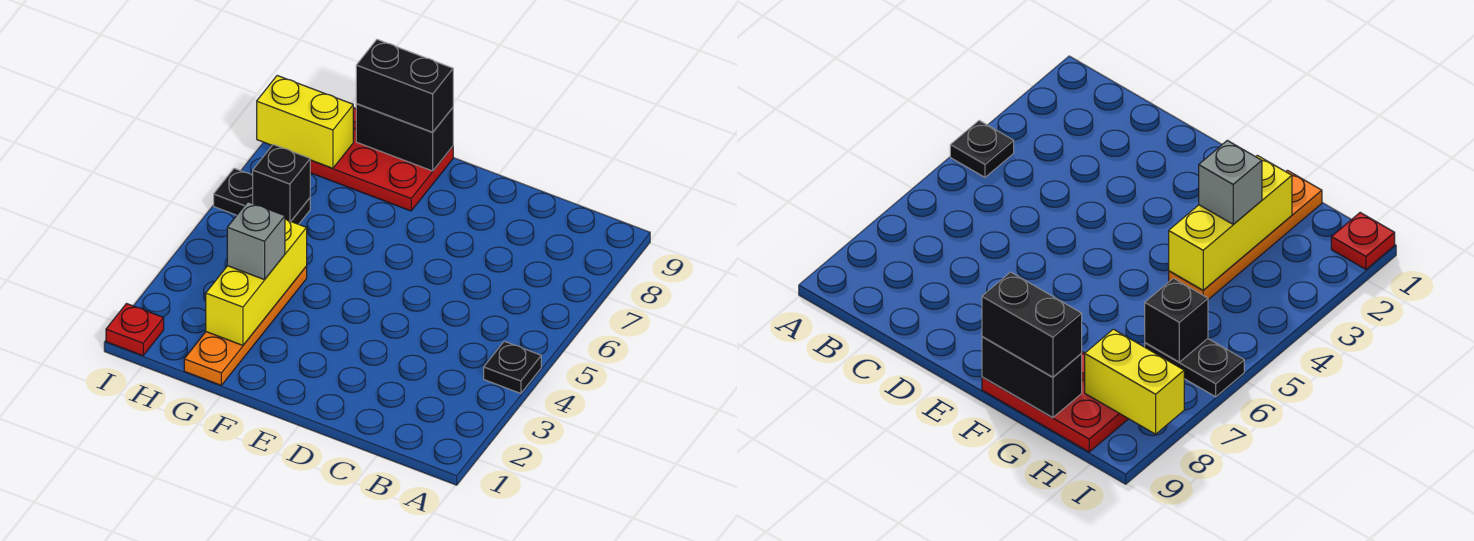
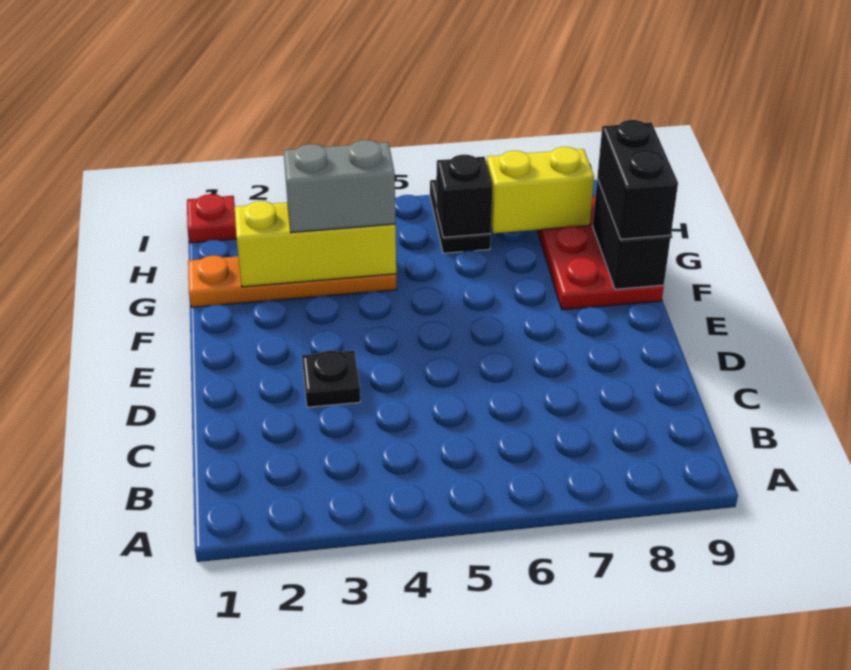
black plate A4 level 1 -> black plate D3 level 1
grey brick G3 level 3 -> grey brick G3:G4 level 3
yellow brick H8:I8 level 2 -> yellow brick H7:H8 level 2

